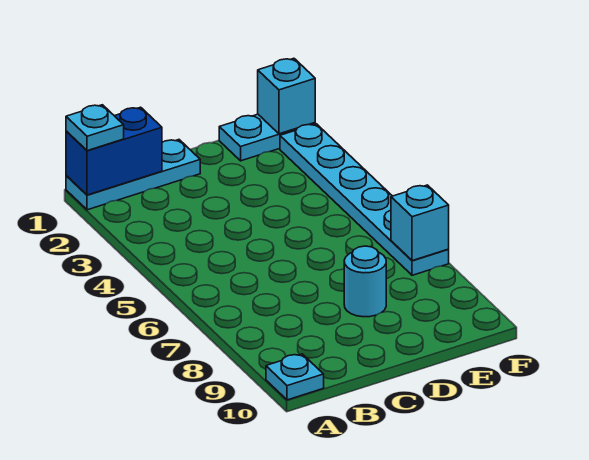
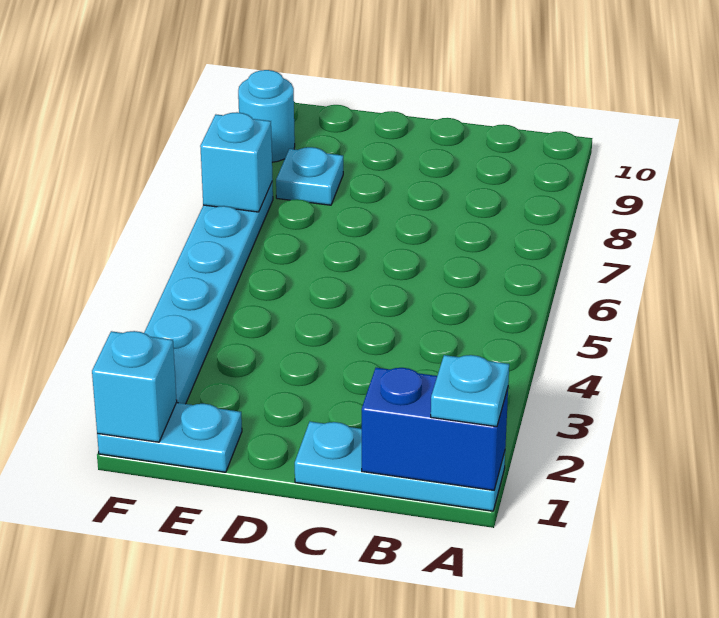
cyan plate A10 level 1 -> cyan plate E8 level 1
cyan round brick D8 level 1 -> cyan round brick F9 level 1

